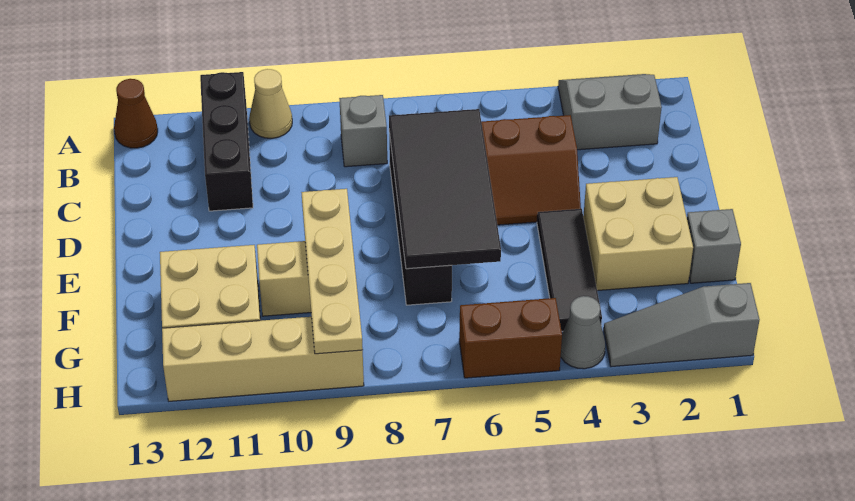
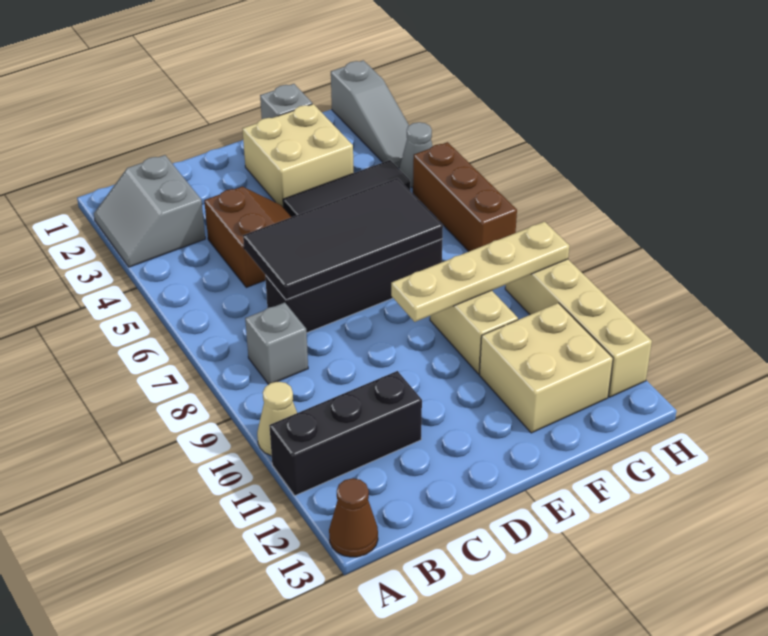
brown brick H5:H6 level 1 -> brown brick H5:H7 level 1

